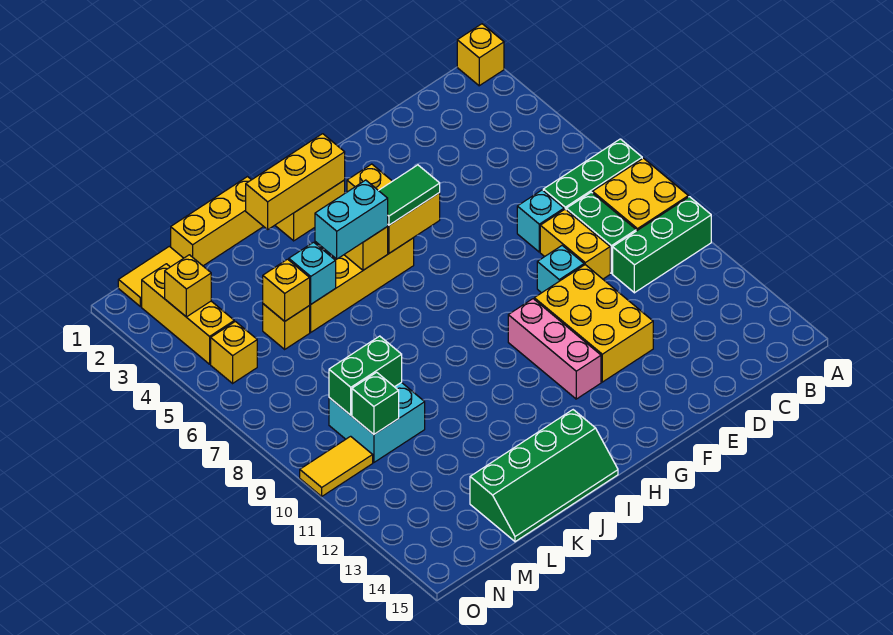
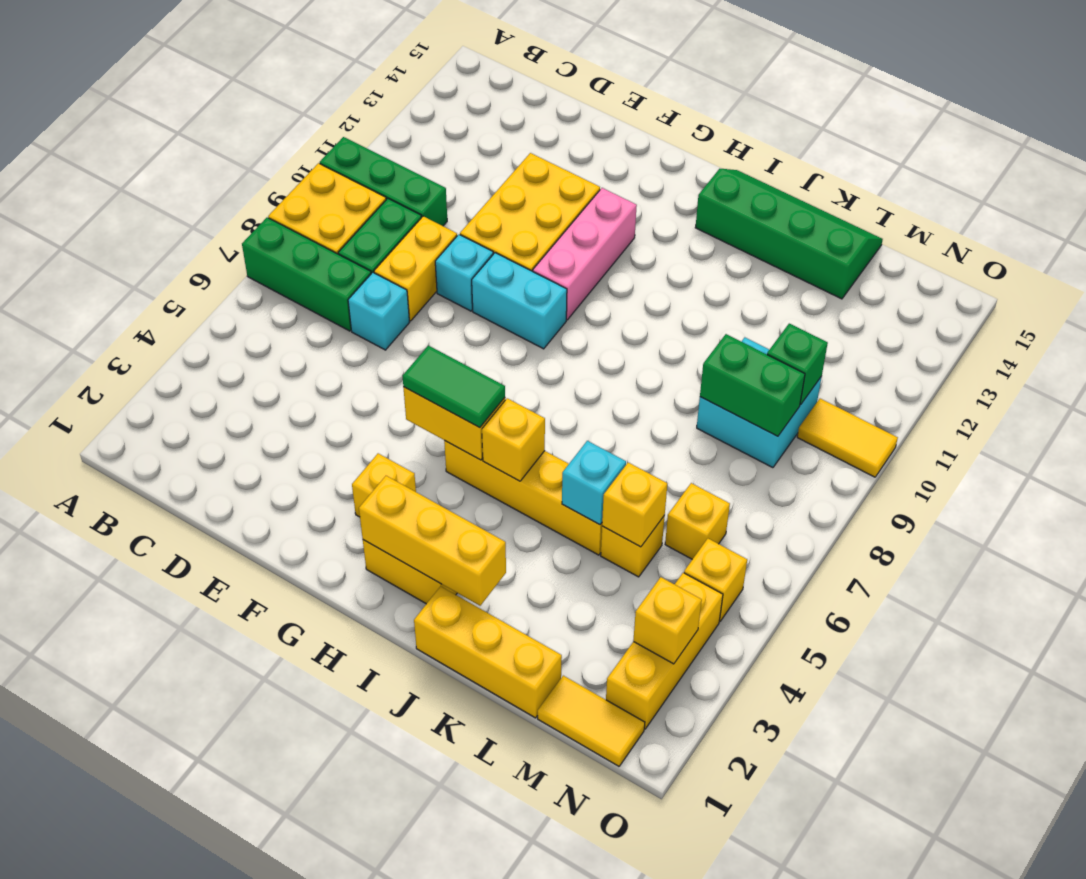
yellow brick A1 level 1 -> yellow brick M6 level 1
cyan brick I5:J5 level 3 -> cyan brick F9:G9 level 1

